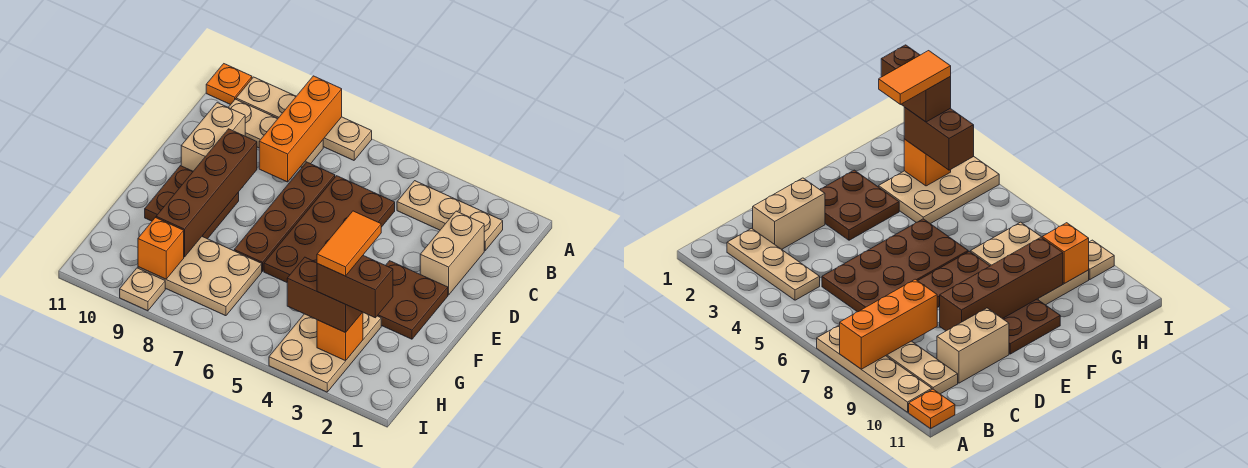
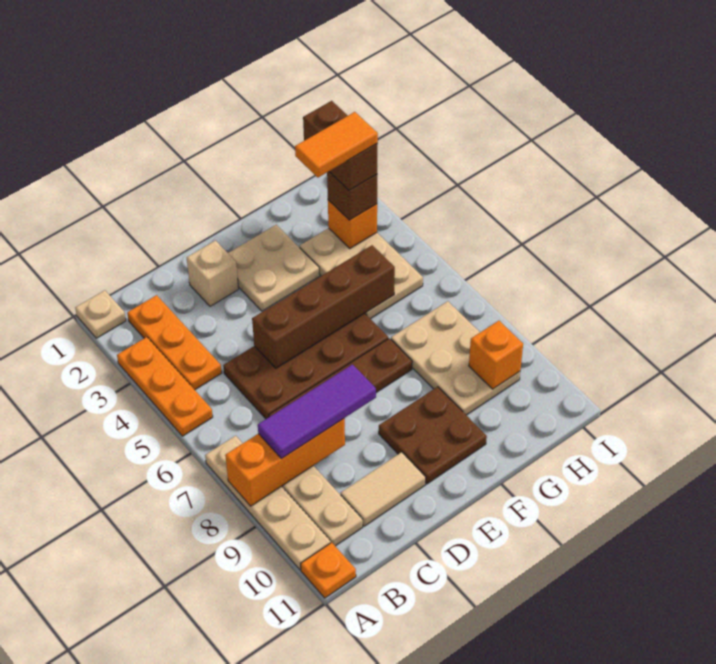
none -> orange plate A3:A5 level 1
tan plate B2:B4 level 1 -> orange plate B2:B4 level 1
none -> purple tile B8:D8 level 3
tan brick C2:D2 level 1 -> tan brick D2 level 1
tan brick C10:D10 level 1 -> tan tile C10:D10 level 1
brown brick D9:G9 level 2 -> brown brick D5:G5 level 2
brown plate E2:F3 level 1 -> tan plate E2:F3 level 1
tan plate G3:I4 level 1 -> tan plate G3:H5 level 1
brown brick H3:H4 level 3 -> brown brick H3 level 3
tan plate I9 level 1 -> tan plate A1 level 1

